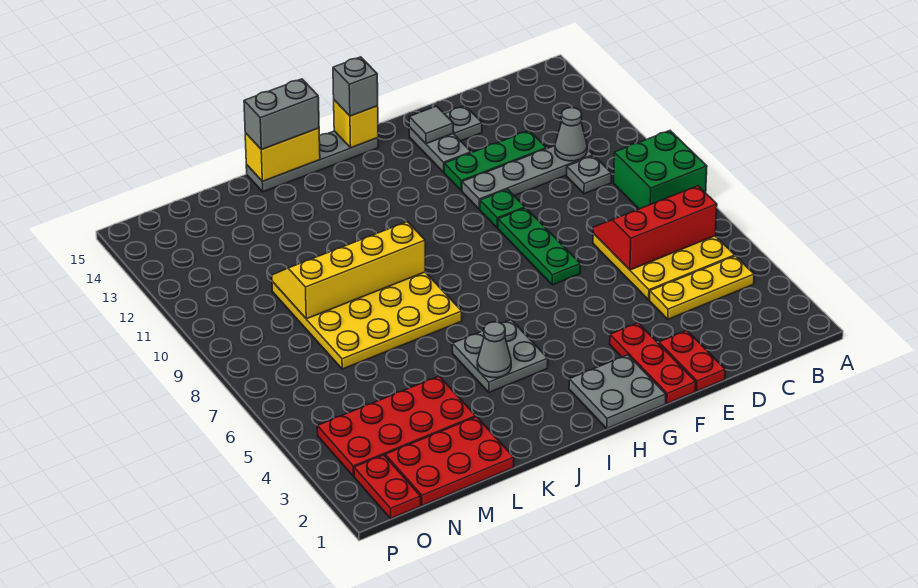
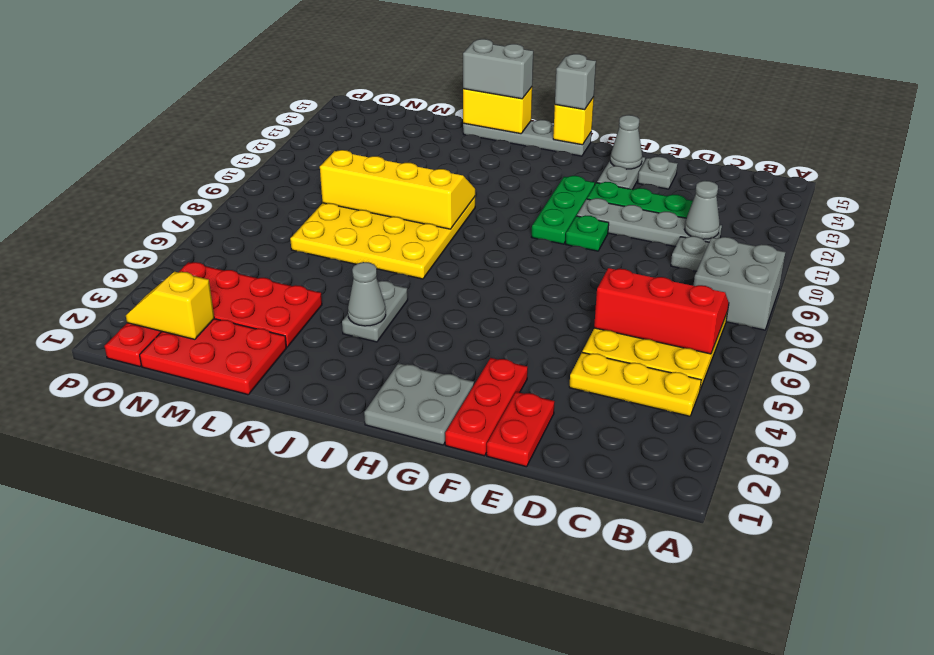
green brick A8:B9 level 1 -> grey brick A8:B9 level 1
green plate F7:F9 level 1 -> green plate G10:G12 level 1
grey tile F14 level 2 -> grey cone F14 level 2
grey plate I4:J5 level 1 -> grey plate J4:J5 level 1
none -> yellow slope N2:O2 level 2 top N

